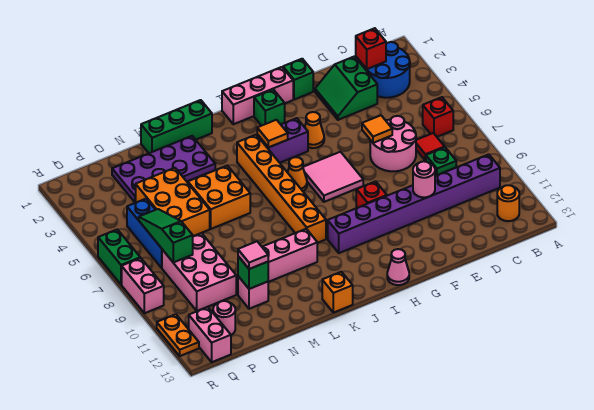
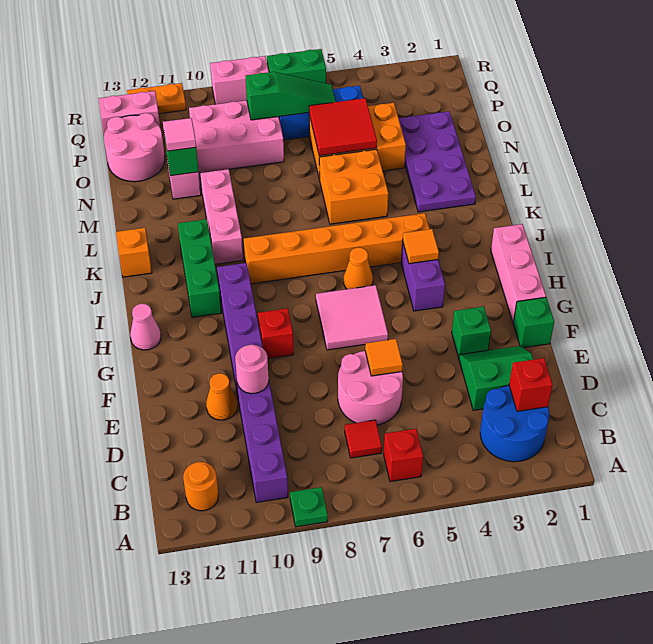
green plate C8 level 1 -> green plate A9 level 1
orange cone G4 level 1 -> orange cone E11 level 1
green brick H2 level 1 -> green brick F3 level 1
green brick K1:M1 level 1 -> green brick I11:K11 level 1
none -> red tile N5:O6 level 2
pink round brick P12 level 1 -> pink round brick O12:P13 level 1

